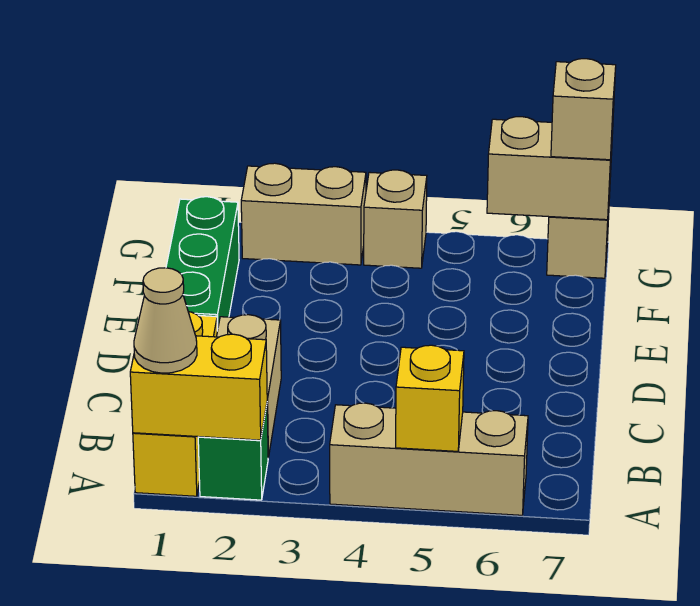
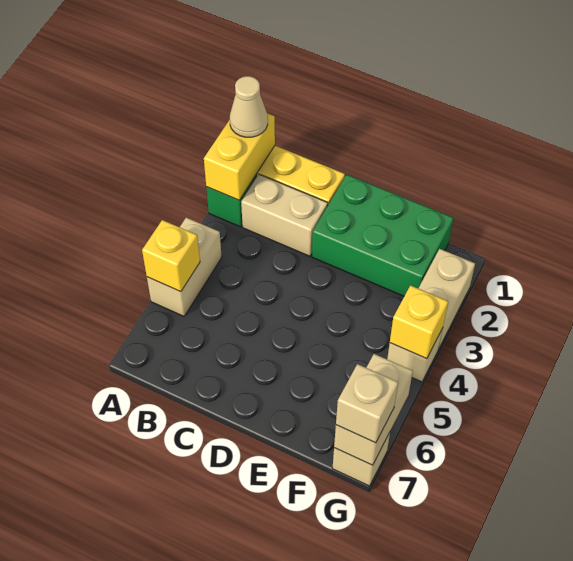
tan brick A4:A6 level 1 -> tan brick A4:A5 level 1
green brick D1:F1 level 1 -> green brick D1:F2 level 1
none -> yellow brick G4 level 2

